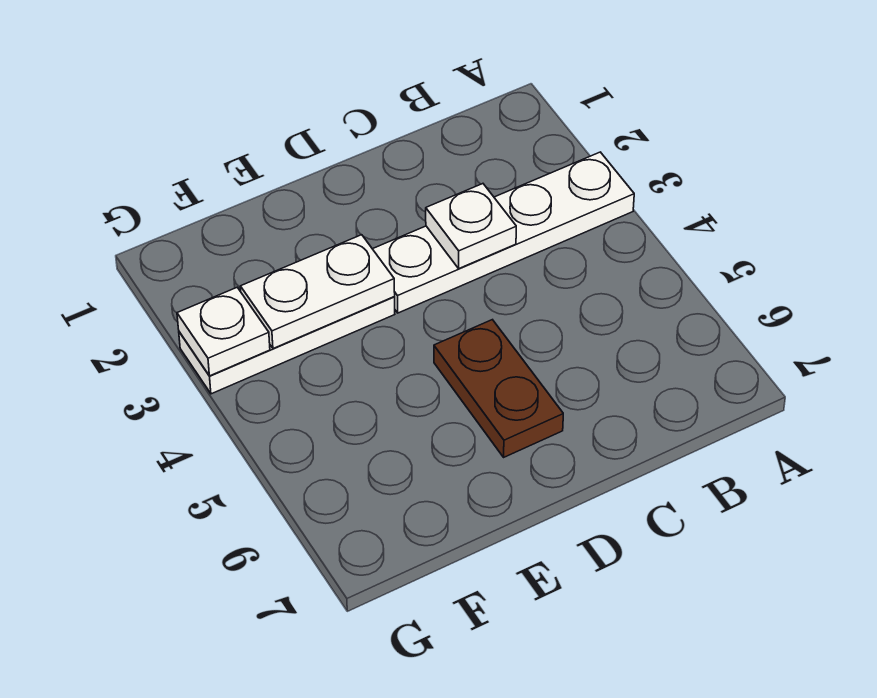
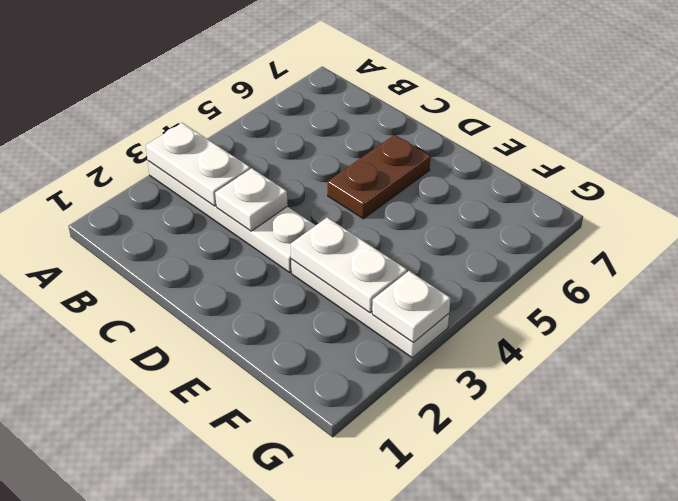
none -> white plate A3:B3 level 2

